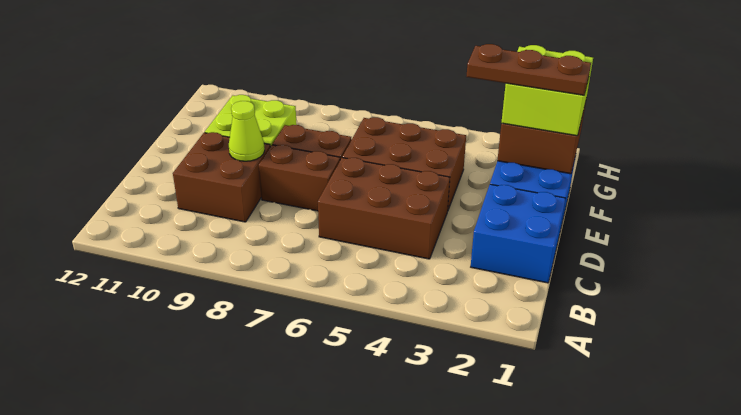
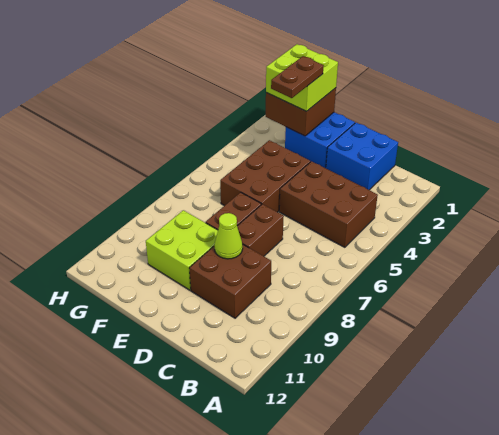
brown brick C4:D6 level 1 -> brown brick B4:D5 level 1
brown plate F1:F3 level 4 -> brown plate F2:F3 level 4

